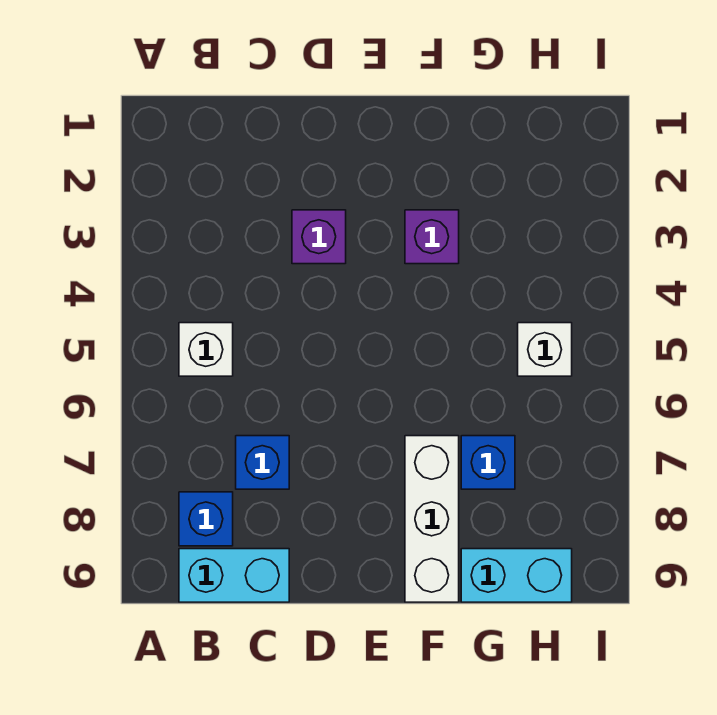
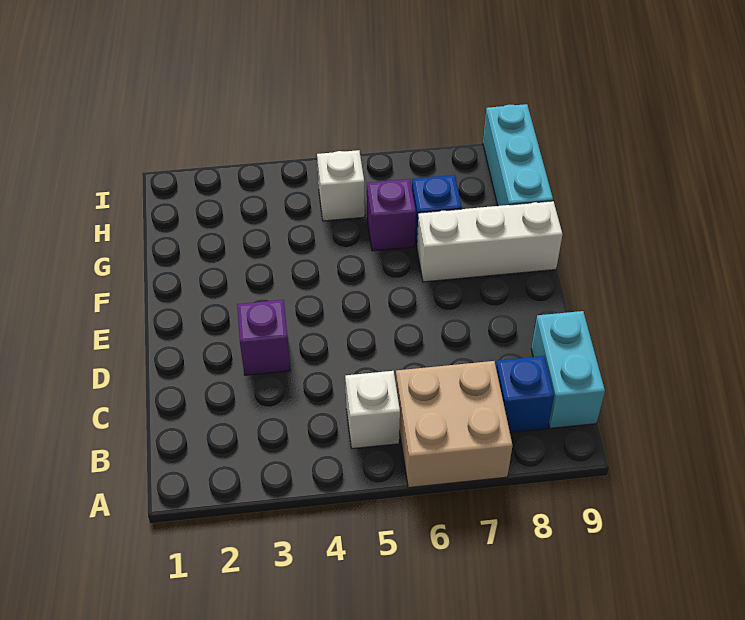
none -> tan brick A6:B7 level 1
blue brick C7 level 1 -> none
purple brick F3 level 1 -> purple brick G6 level 1
cyan brick G9:H9 level 1 -> cyan brick G9:I9 level 1

